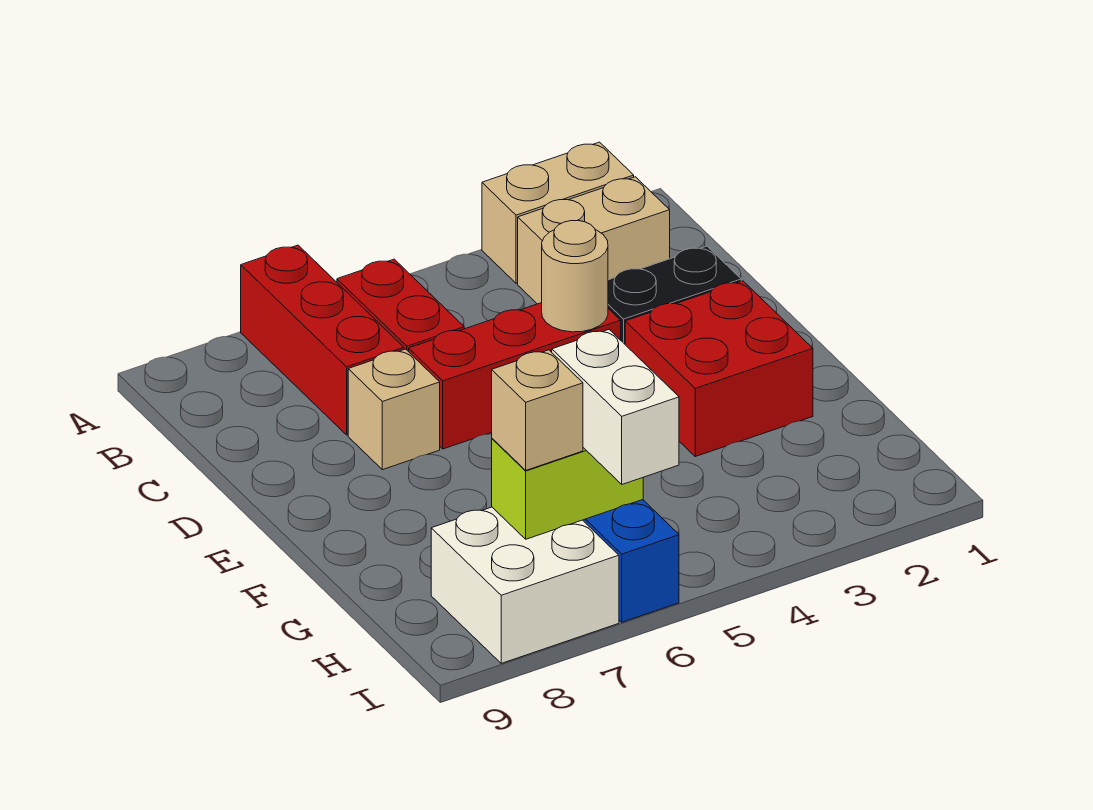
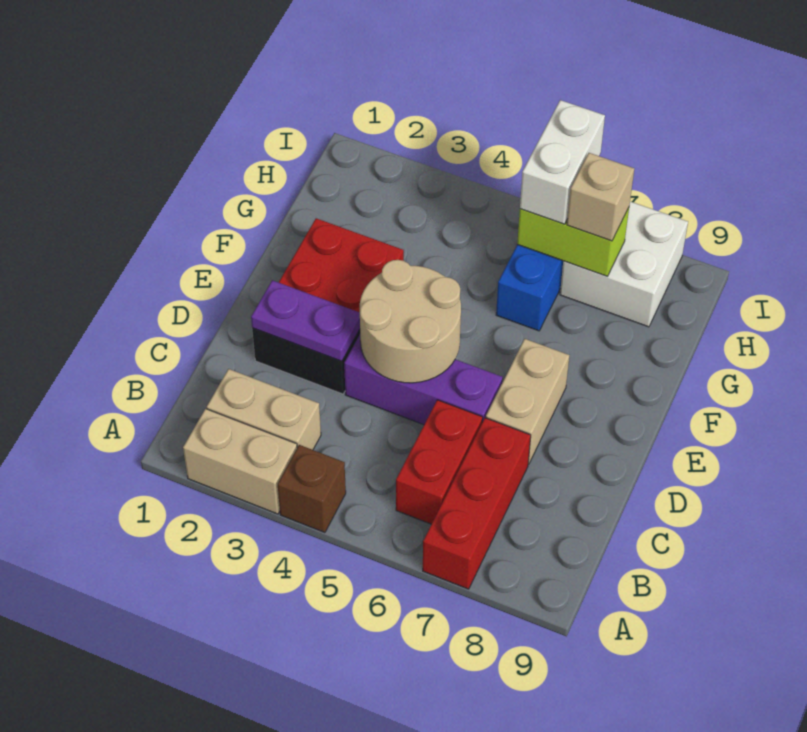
none -> brown brick A4 level 1
none -> purple plate D2:D3 level 2
red brick D4:D6 level 1 -> purple brick D4:D6 level 1
tan round brick D4 level 2 -> tan round brick D4:E5 level 2
tan brick D7 level 1 -> tan brick D7:E7 level 1

